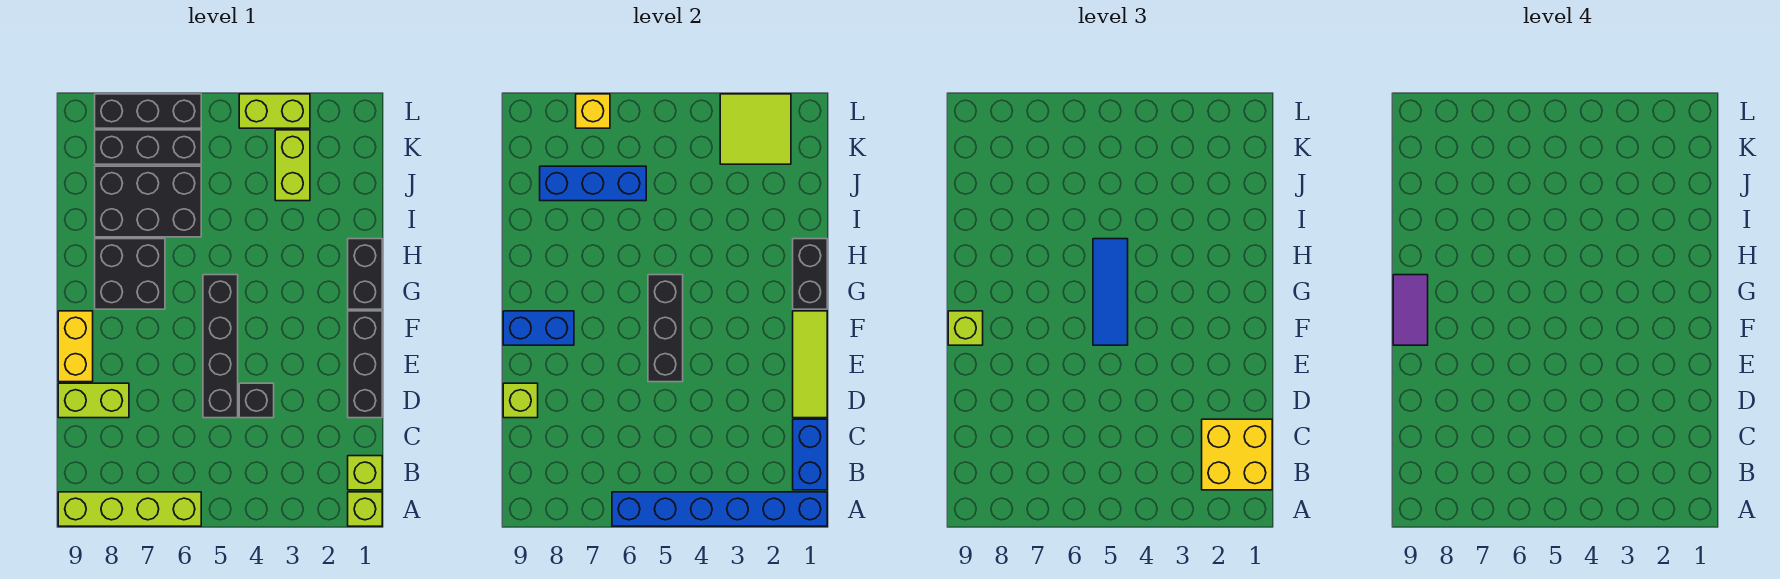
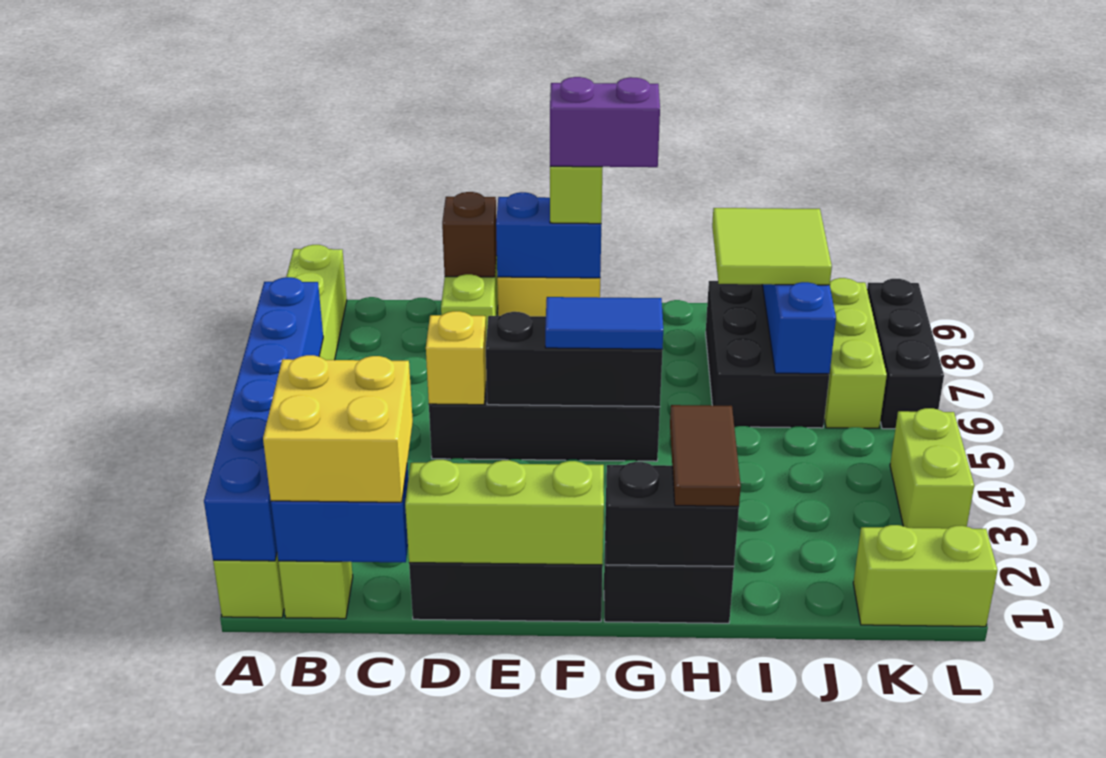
lime tile D1:F1 level 2 -> lime brick D1:F1 level 2
black brick D4 level 1 -> none
lime brick D9 level 2 -> brown brick D9 level 2
blue tile F5:H5 level 3 -> blue tile F5:G5 level 3
blue brick F8:F9 level 2 -> blue brick E9:F9 level 2
purple tile F9:G9 level 4 -> purple brick F9:G9 level 4
black brick G7:H8 level 1 -> none
none -> brown tile H1:H2 level 3
lime brick J3:K3 level 1 -> lime brick K1:L1 level 1
lime tile K2:L3 level 2 -> lime tile I7:J8 level 3
black brick K6:K8 level 1 -> lime brick K6:K8 level 1
yellow brick L7 level 2 -> yellow brick D5 level 2

